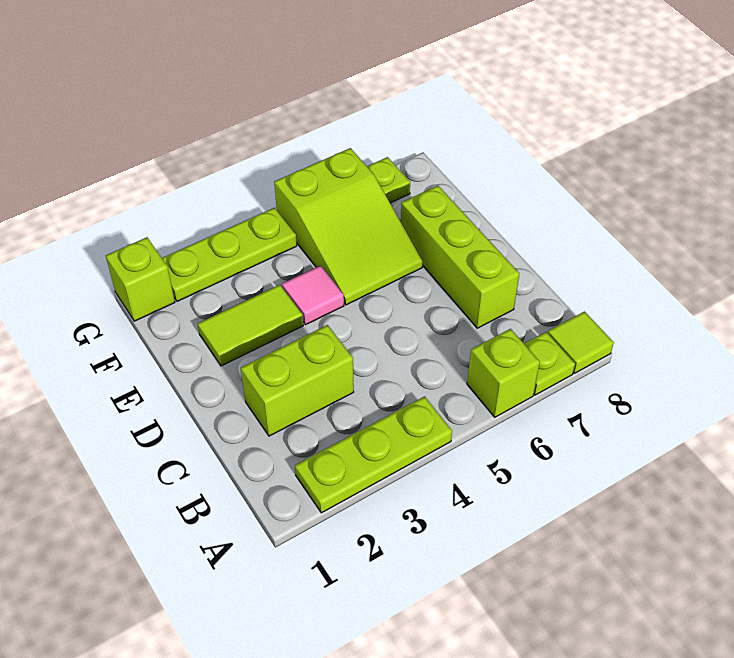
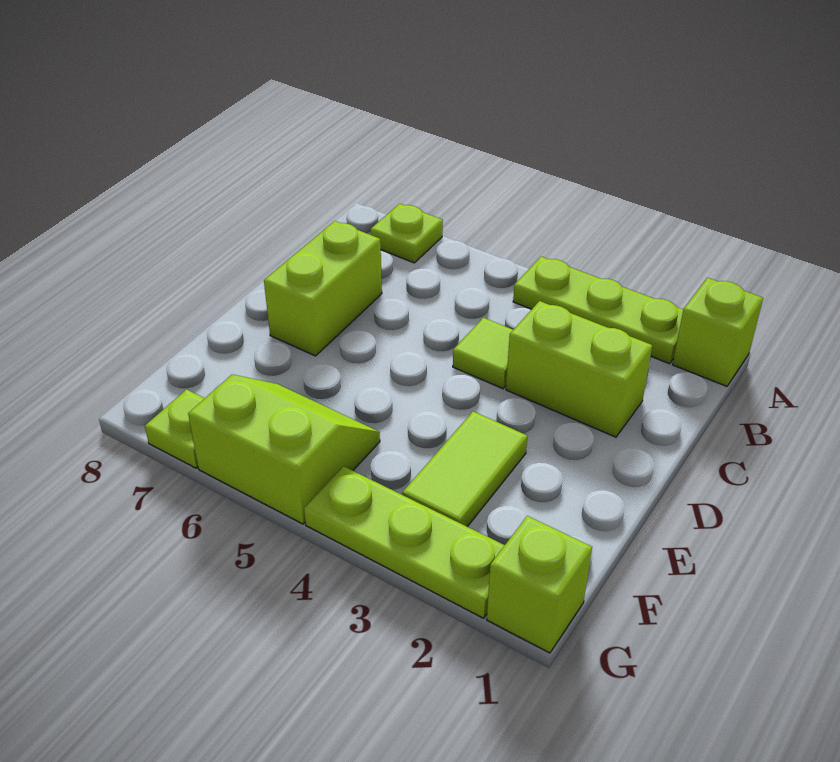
lime brick A6 level 1 -> lime brick A1 level 1
lime tile A8 level 1 -> lime tile C4 level 1
lime brick C7:E7 level 1 -> lime brick C7:D7 level 1
lime tile E2:E3 level 1 -> lime tile E3:F3 level 1
pink tile E4 level 1 -> none
lime slope E5:G6 level 1 top G -> lime slope F5:G6 level 1 top G

